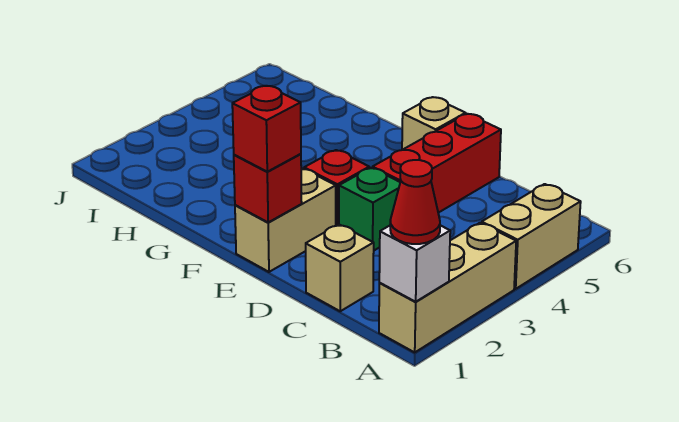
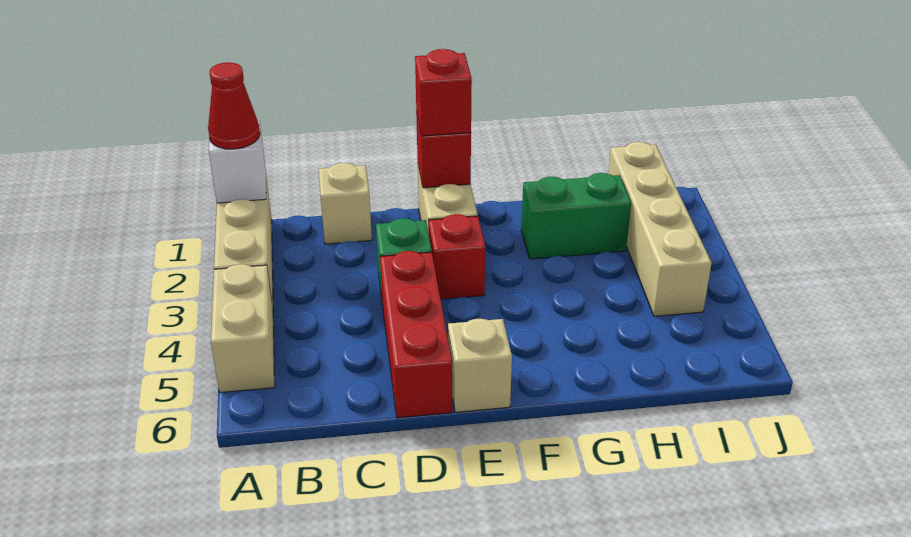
none -> green brick G2:H2 level 1
none -> tan brick I1:I4 level 1

